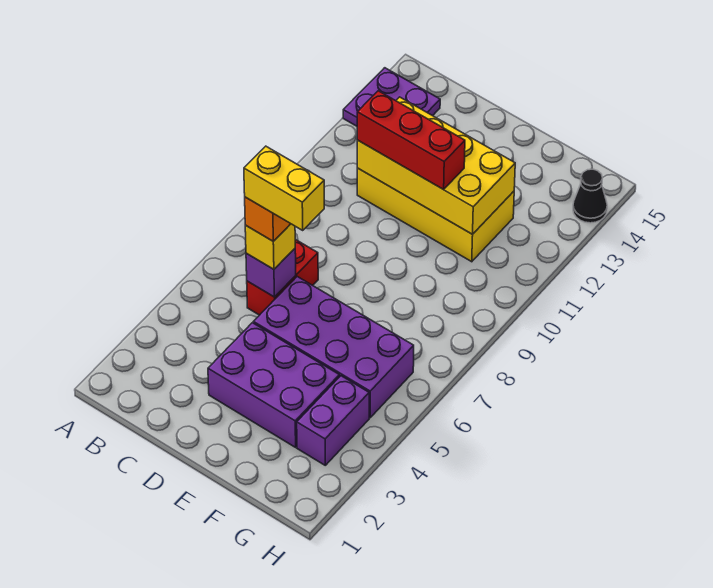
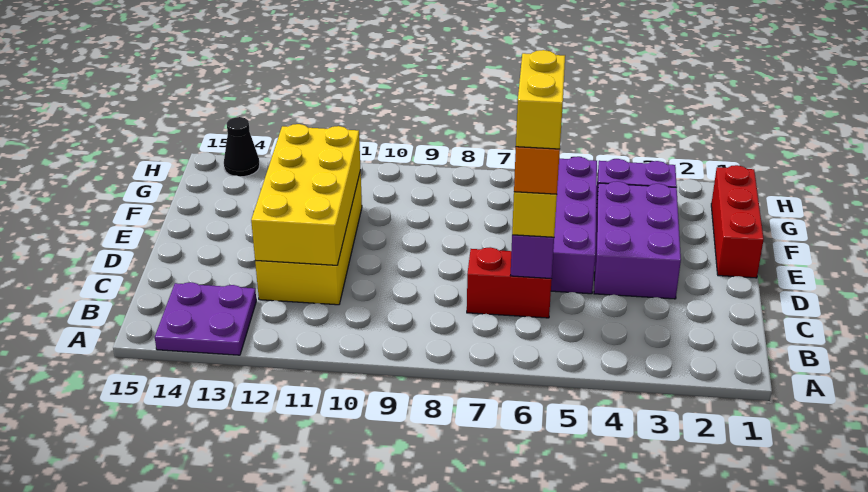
red brick C11:E11 level 3 -> red brick E1:G1 level 1

